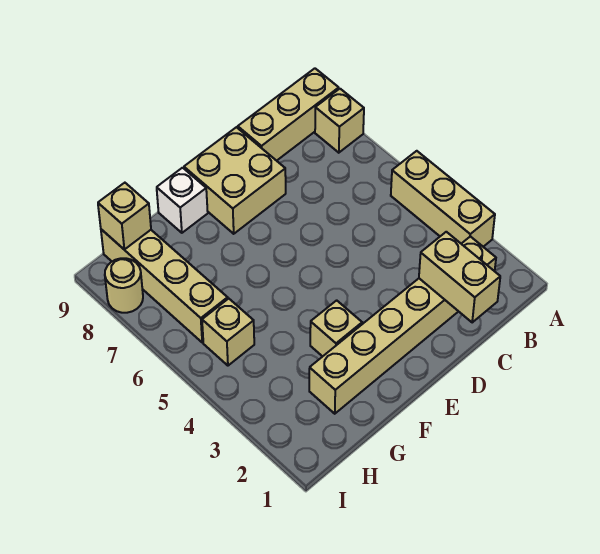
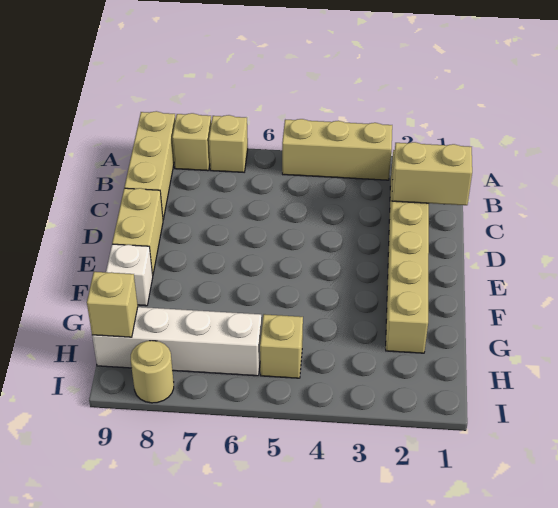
tan brick D8:E9 level 1 -> tan brick D9:E9 level 1
tan brick F3 level 1 -> tan brick A7 level 1
tan brick H6:H9 level 1 -> white brick H6:H9 level 1

